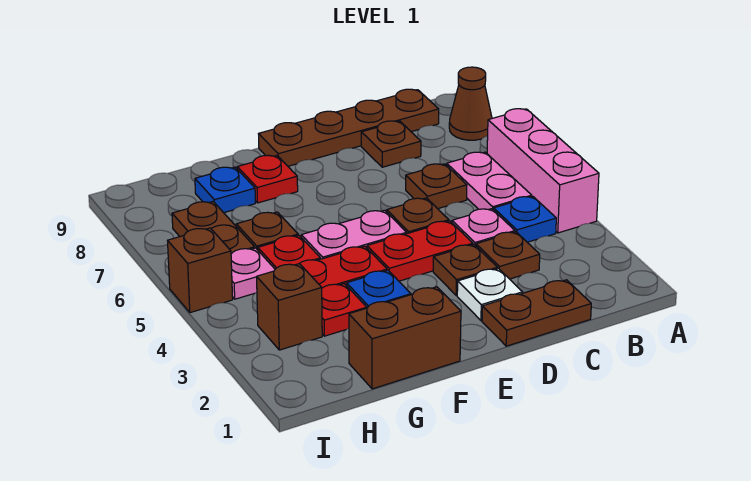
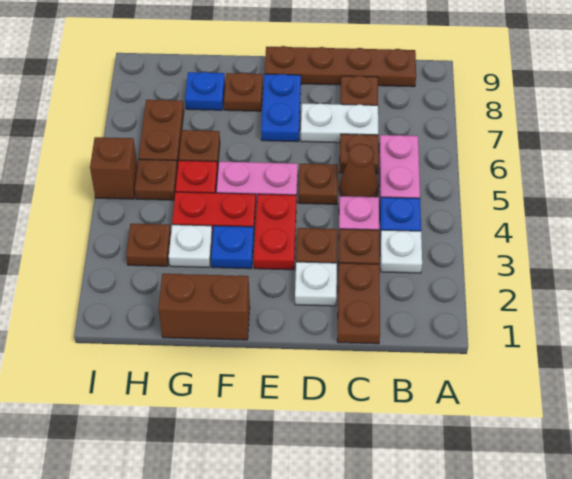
pink brick A4:A6 level 1 -> none
brown cone A8 level 1 -> brown cone C5 level 1
none -> white plate B3 level 1
brown plate C1:D1 level 1 -> brown plate C1:C2 level 1
none -> white plate C7:D7 level 1
red plate D4:E4 level 1 -> red plate E3:E4 level 1
none -> blue plate E7:E8 level 1
red plate F8 level 1 -> brown plate F8 level 1
red plate G3 level 1 -> white plate G3 level 1
brown brick H3 level 1 -> brown plate H3 level 1
pink plate H5 level 1 -> brown plate H5 level 1

